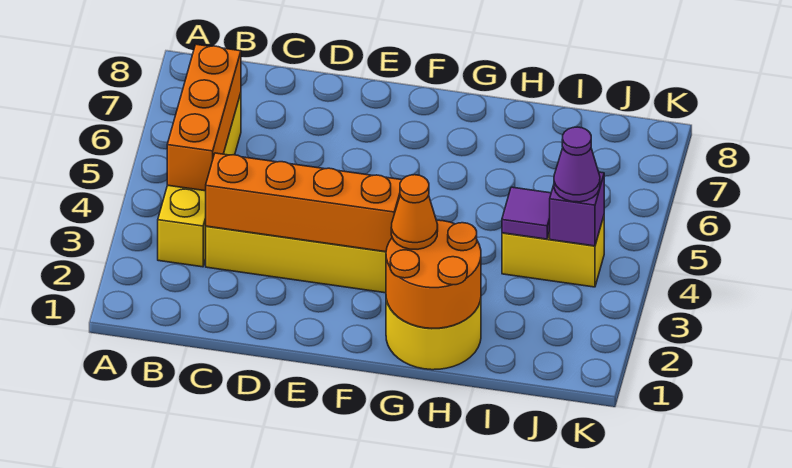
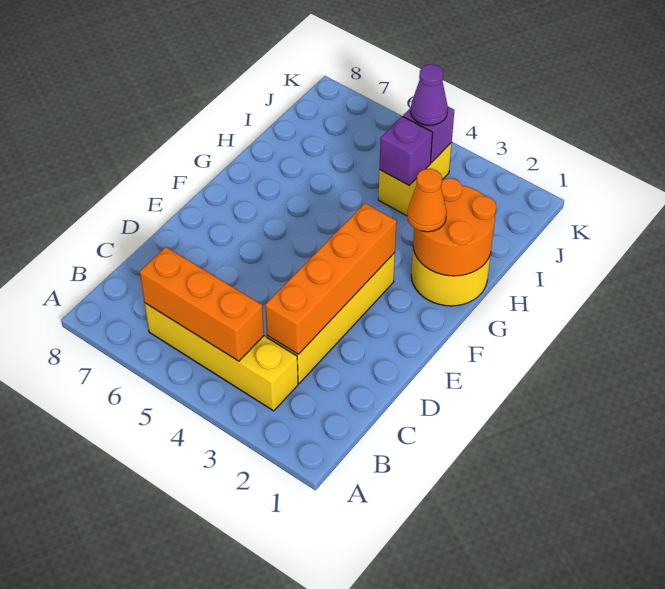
purple tile I4 level 2 -> purple brick I4 level 2

